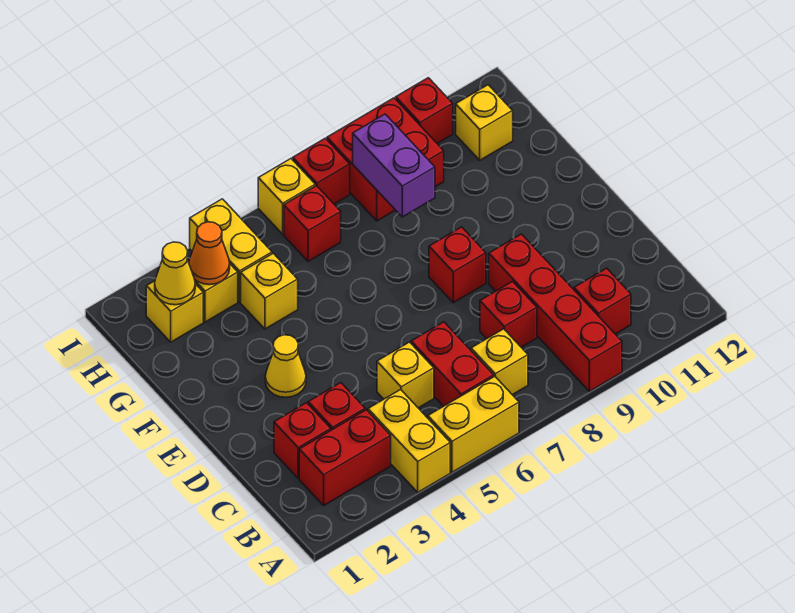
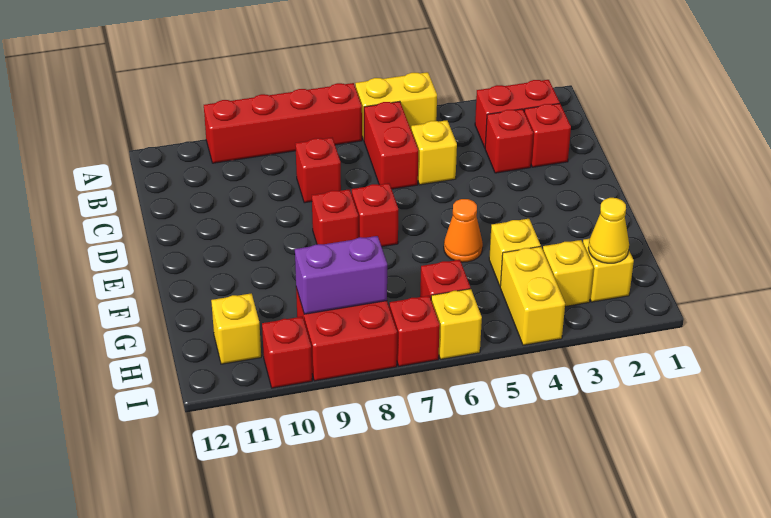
yellow brick A4:B4 level 1 -> none
red brick A9:D9 level 1 -> red brick A7:A10 level 1
yellow brick B7 level 1 -> none
red brick B10 level 1 -> red brick E7 level 1
yellow cone E3 level 1 -> none
purple brick G8:H8 level 2 -> purple brick H8:H9 level 2
orange cone H3 level 2 -> orange cone F5 level 1

